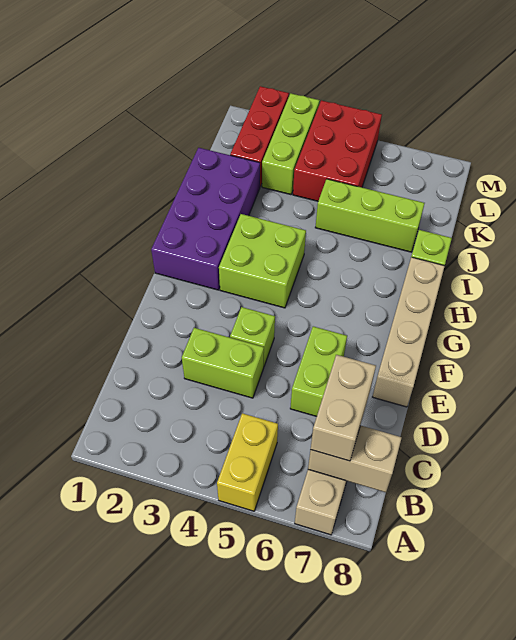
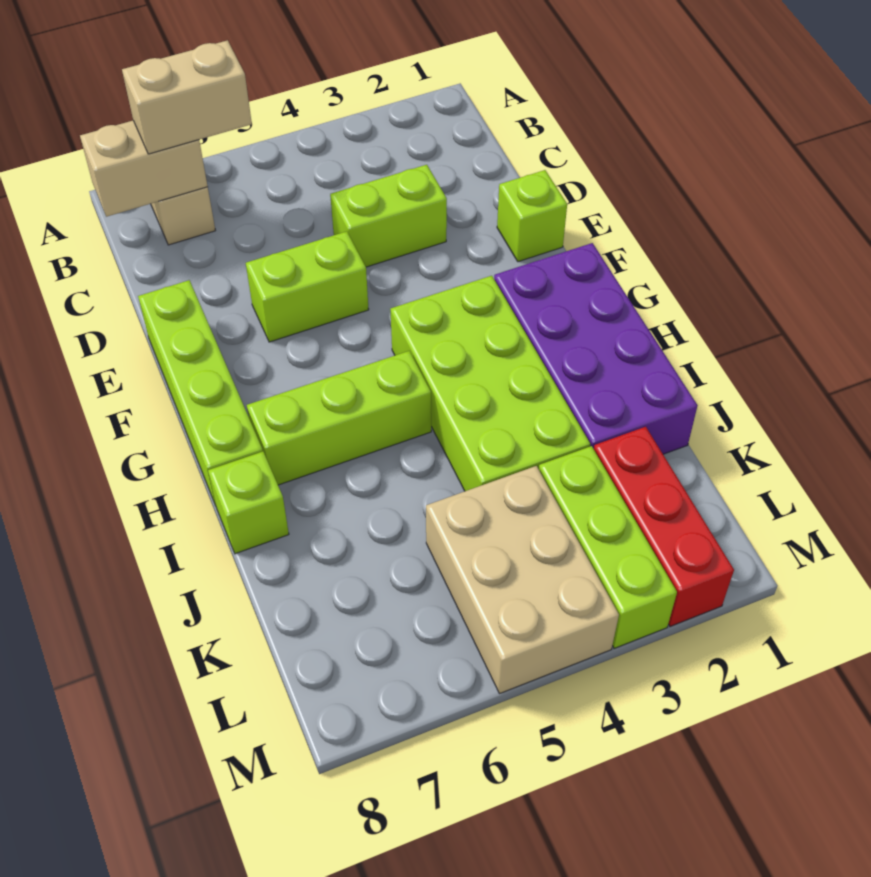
yellow brick A5:B5 level 1 -> none
tan brick B7:C7 level 3 -> tan brick B6:B7 level 3
lime brick D6:E6 level 1 -> lime brick E5:E6 level 1
lime brick E4 level 1 -> lime brick E1 level 1
tan brick E8:H8 level 1 -> lime brick E8:H8 level 1
lime brick G3:H4 level 1 -> lime brick G3:J4 level 1
lime brick J5:J7 level 1 -> lime brick H5:H7 level 1
red brick K4:M5 level 1 -> tan brick K4:M5 level 1

